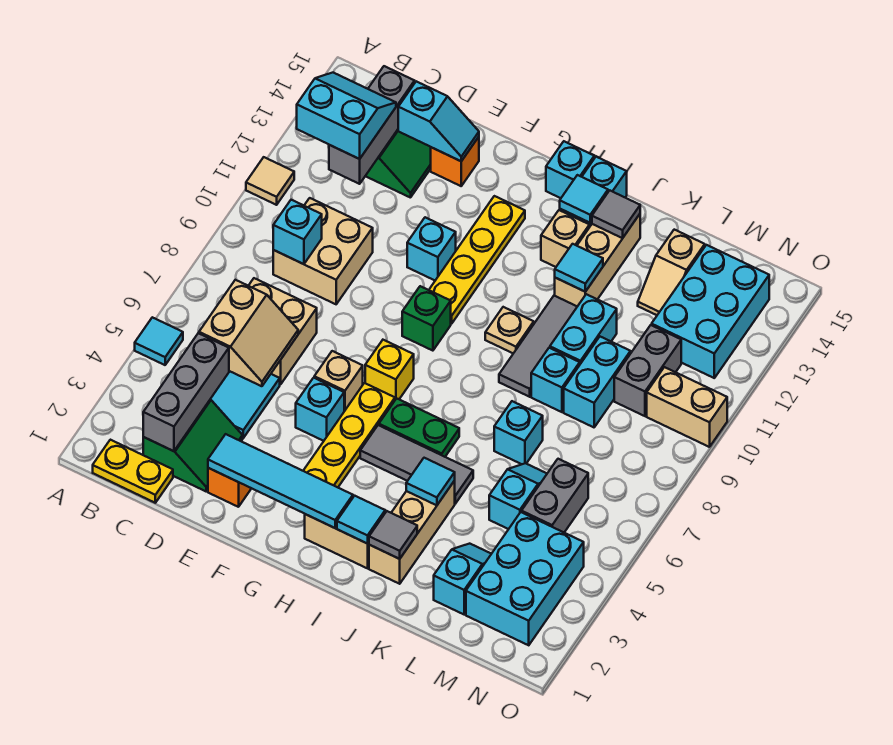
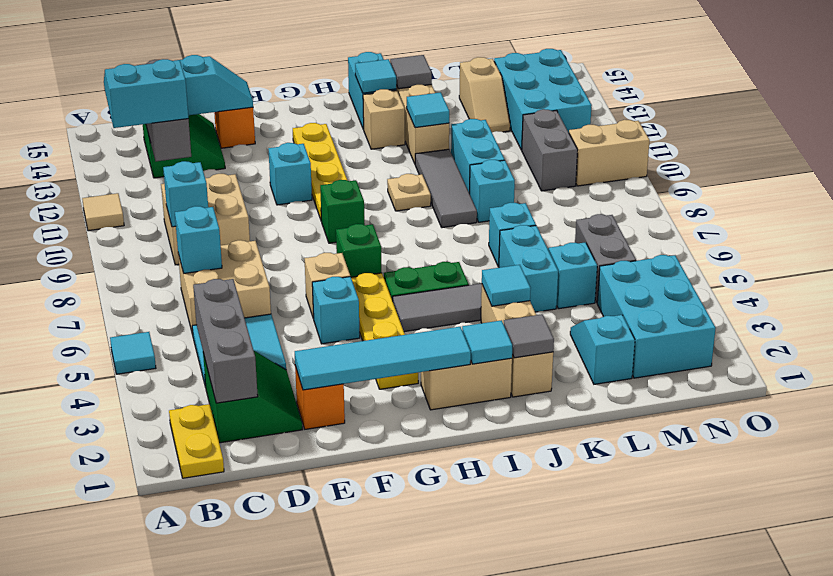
yellow plate B1:C1 level 1 -> yellow plate B1:B2 level 1
tan slope C5:D6 level 2 top C -> none
yellow brick G7 level 1 -> green brick G7 level 1
cyan brick H15 level 1 -> cyan brick C7 level 2
cyan brick L9:L10 level 1 -> cyan brick K5:K6 level 1

